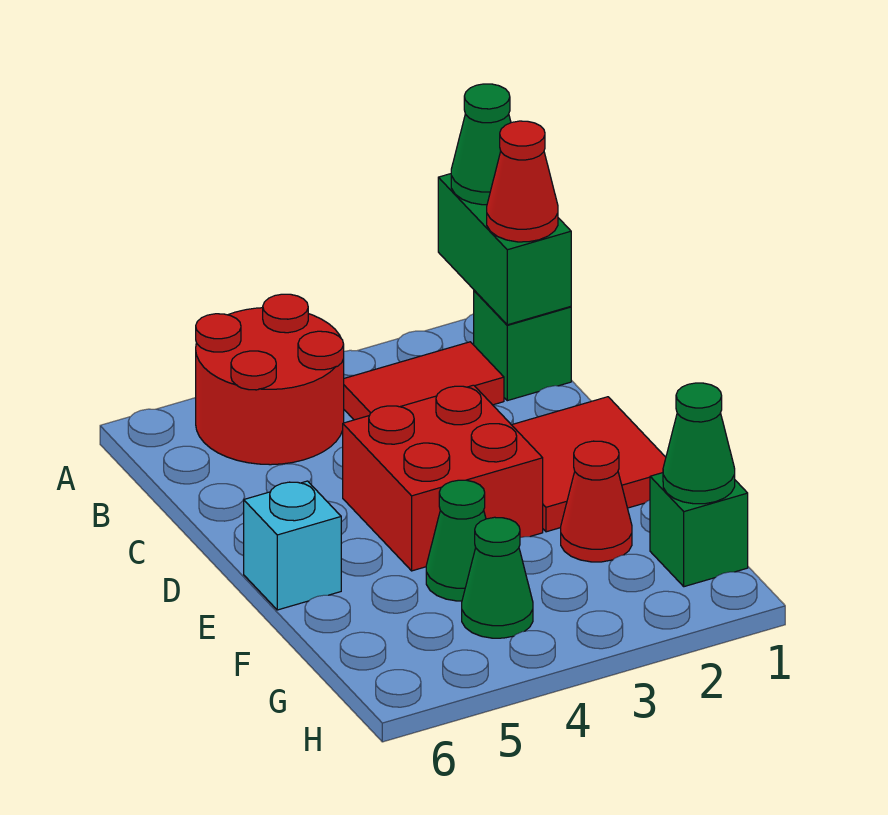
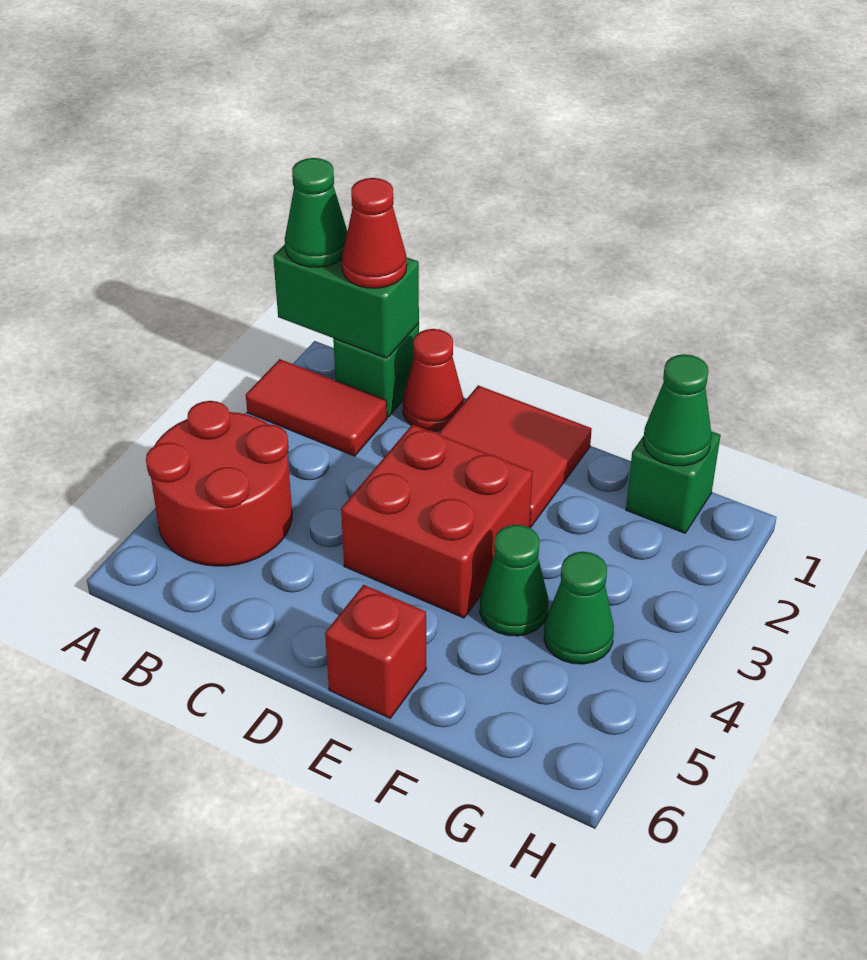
red tile B2:B3 level 1 -> red tile A2:B2 level 1
cyan brick E6 level 1 -> red brick E6 level 1
red cone F2 level 1 -> red cone C1 level 1

